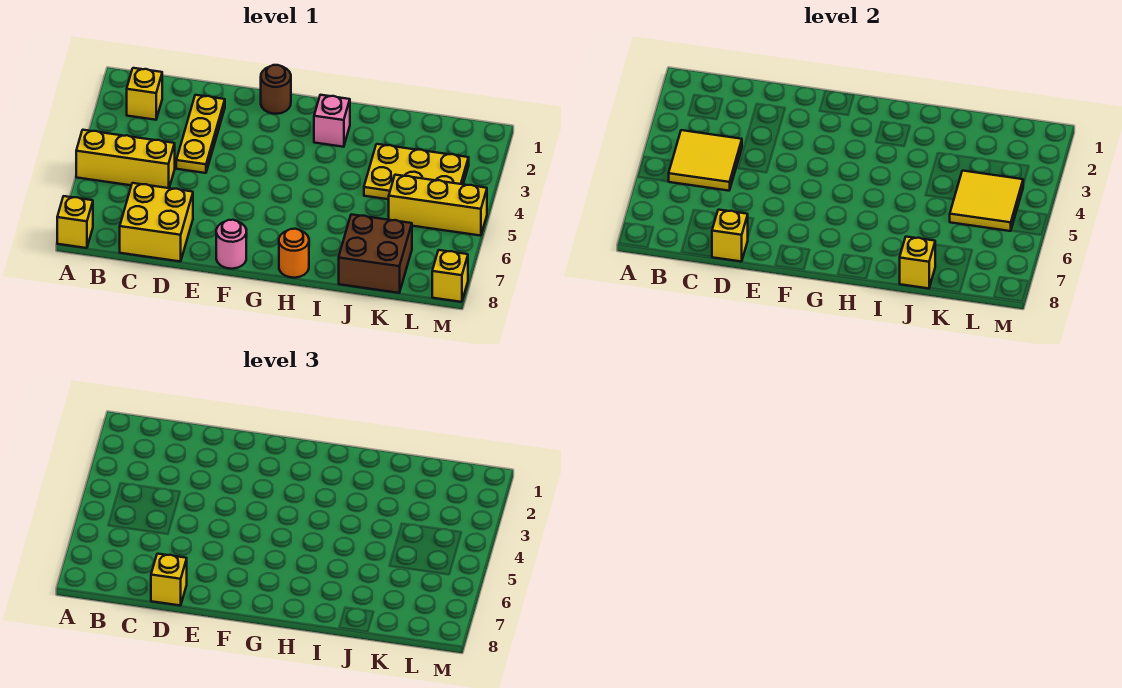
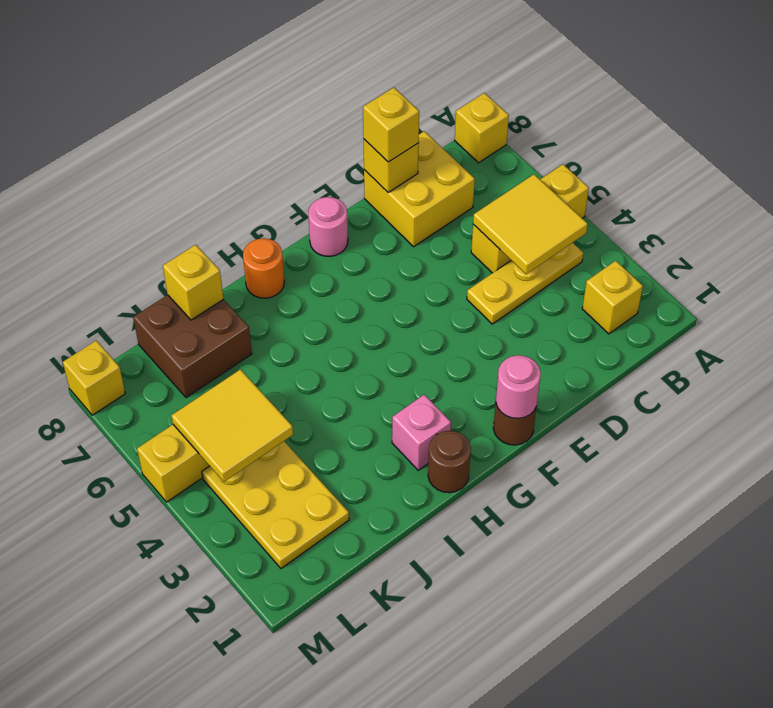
yellow plate D2:D4 level 1 -> yellow plate B4:D4 level 1
none -> pink round brick F1 level 2
none -> brown round brick H1 level 1
yellow plate J3:L4 level 1 -> yellow plate K2:L4 level 1

